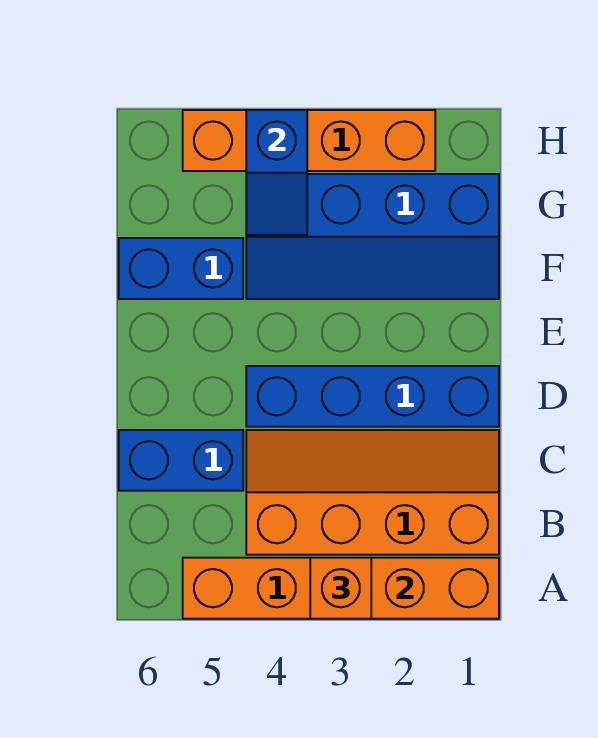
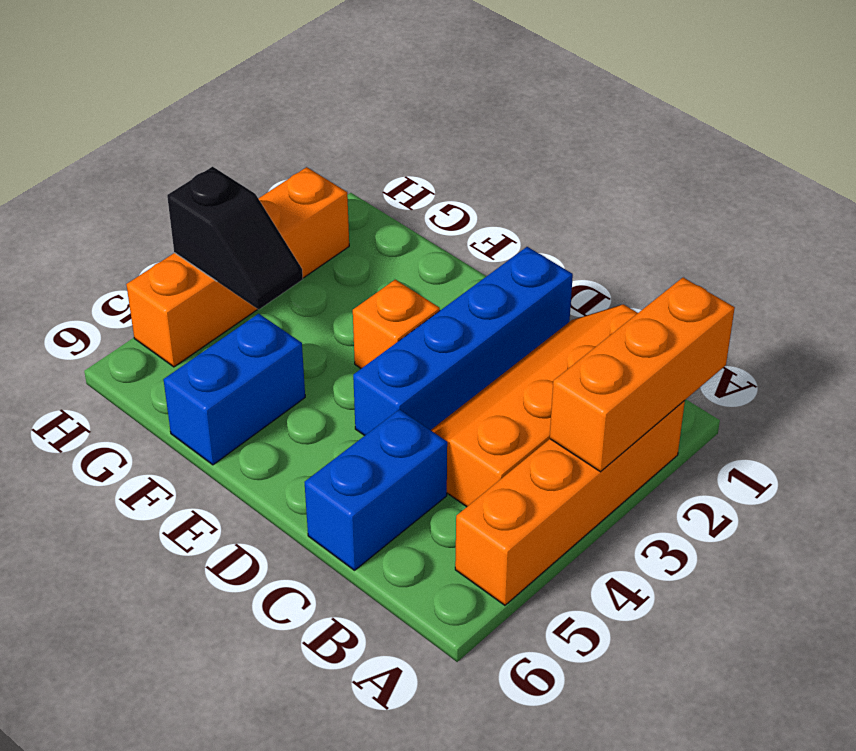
orange brick A3 level 3 -> orange brick E3 level 1
blue slope F1:G4 level 1 top G -> none
blue slope G4:H4 level 2 top H -> black slope G4:H4 level 2 top H

